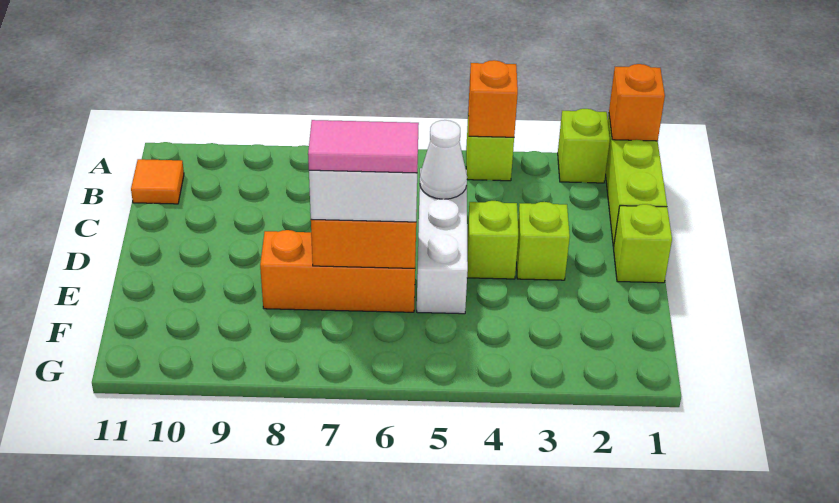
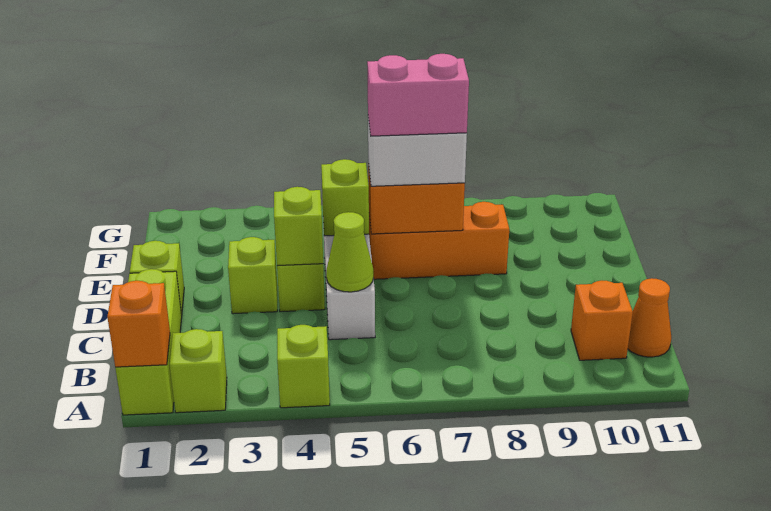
orange brick A4 level 2 -> orange brick B10 level 1
orange tile B11 level 1 -> orange cone B11 level 1
white cone C5 level 2 -> lime cone C5 level 2
none -> lime brick D4 level 2
none -> lime brick E5 level 2
pink tile E6:E7 level 4 -> pink brick E6:E7 level 4

